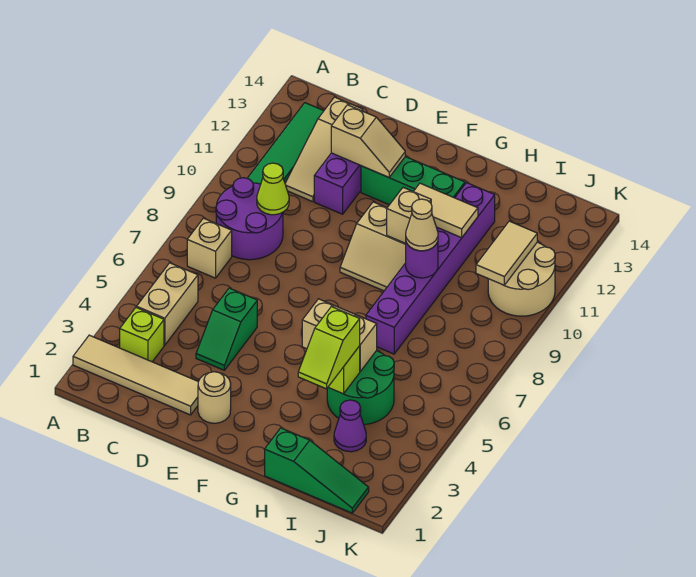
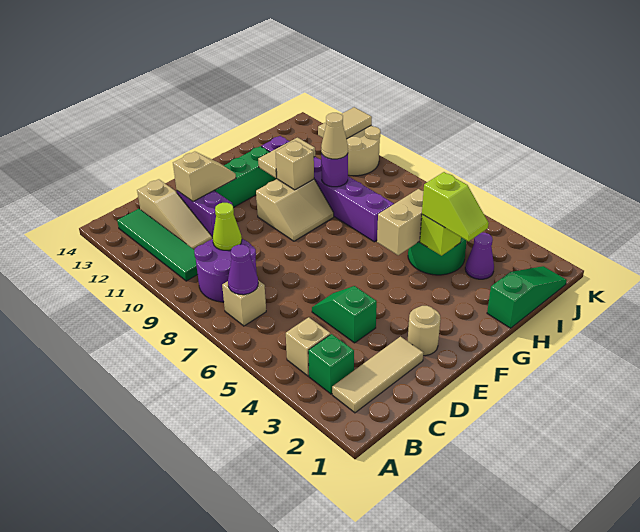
tan tile A2:D2 level 1 -> tan tile B2:D2 level 1
lime brick B3 level 1 -> green brick B3 level 1
tan brick B4:B5 level 1 -> tan brick B4 level 1
none -> purple cone B7 level 2
green slope D4:D5 level 1 top 5 -> green slope D4:D5 level 1 top 4
tan tile J10:J11 level 2 -> tan tile J11:K11 level 2

